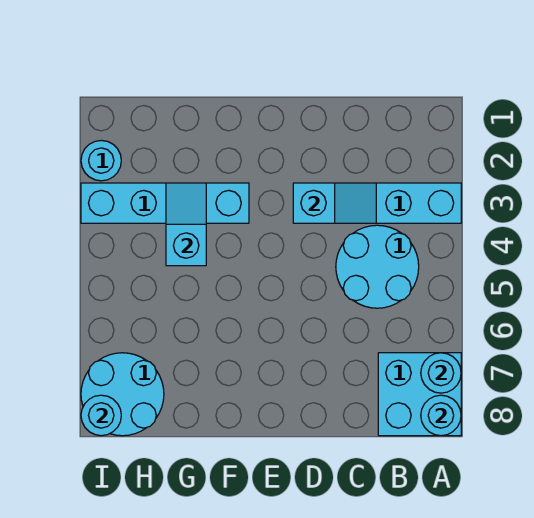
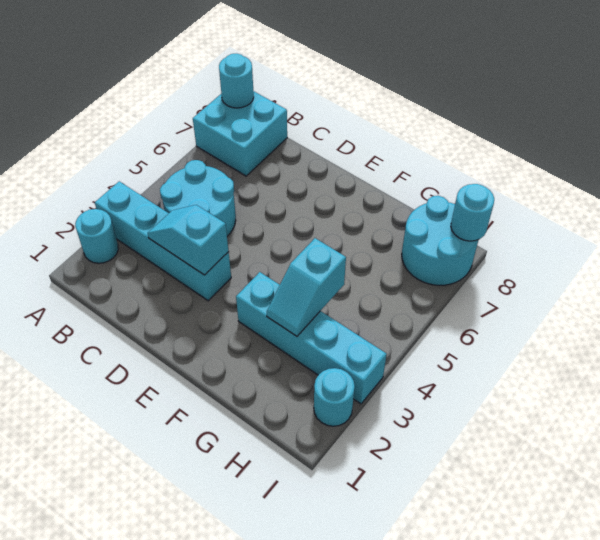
cyan round brick A7 level 2 -> cyan round brick A2 level 1

